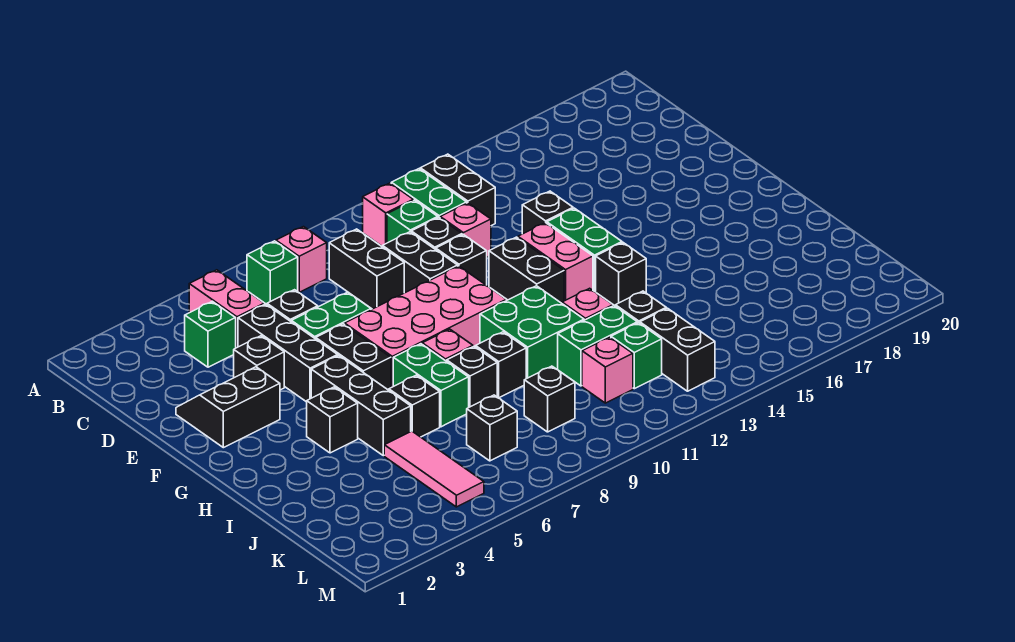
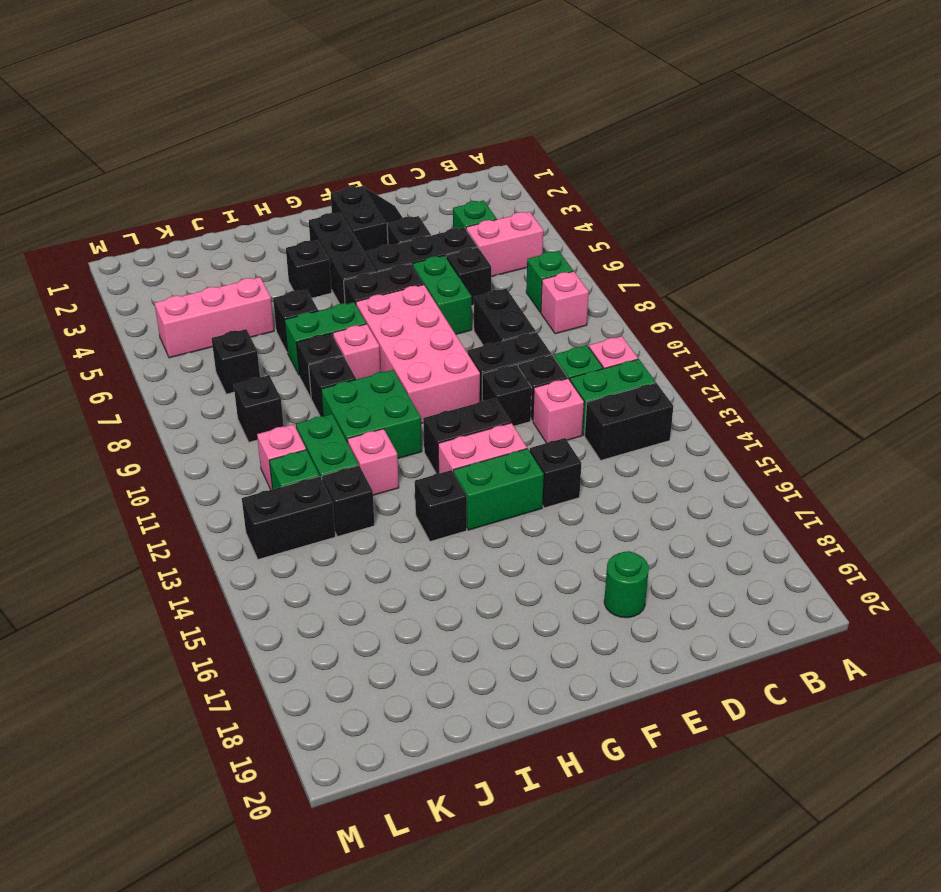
black brick C9:D9 level 1 -> black brick D8:D9 level 1
none -> green round brick E18 level 1
black brick G5:I5 level 1 -> black brick G3:G5 level 1
pink tile J5:L5 level 1 -> pink brick J5:L5 level 1

